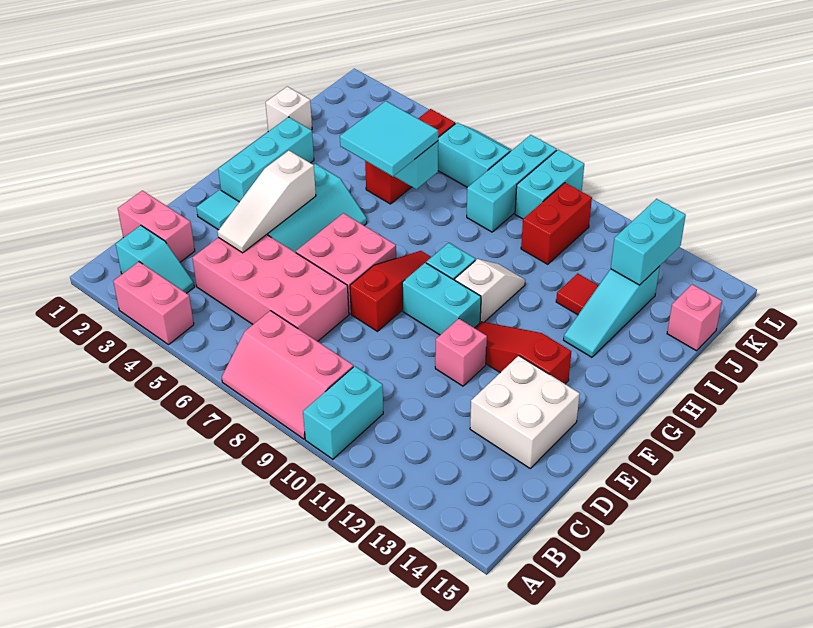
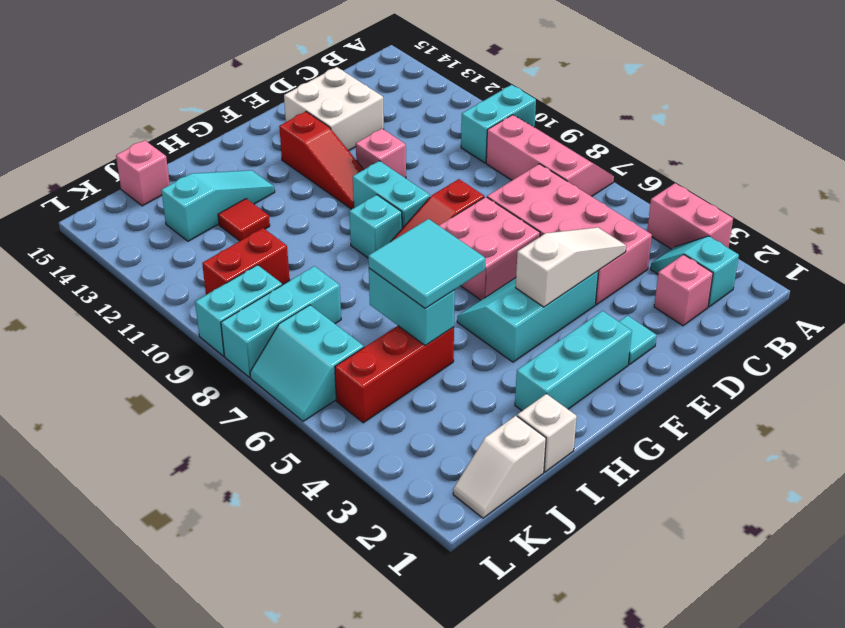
pink brick C1:C2 level 1 -> pink brick C2 level 1
white slope G10:H10 level 1 top G -> white slope J1:K1 level 1 top J
cyan brick J13:K13 level 2 -> none

